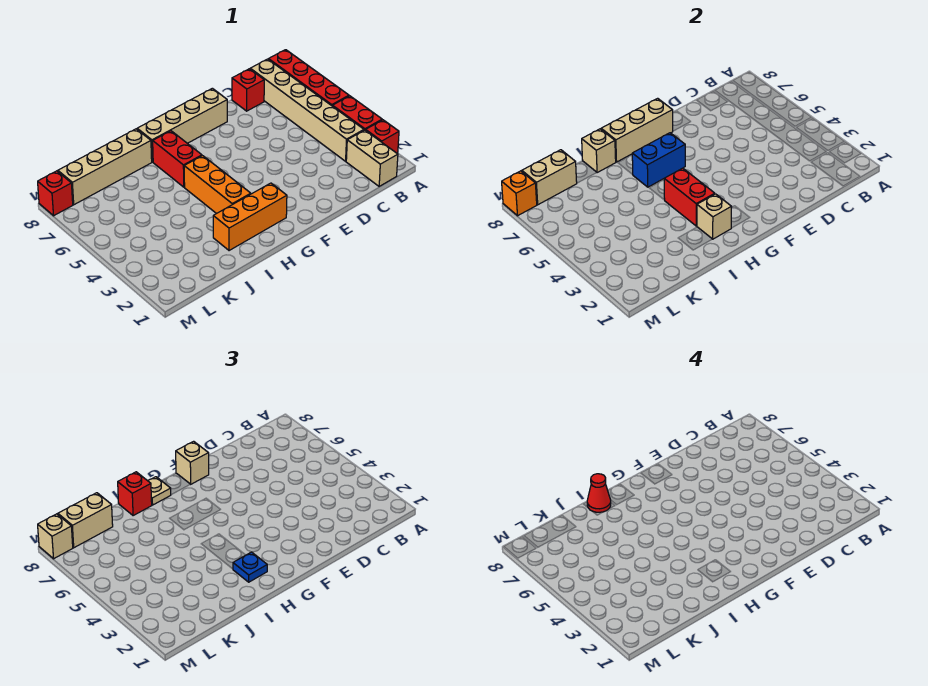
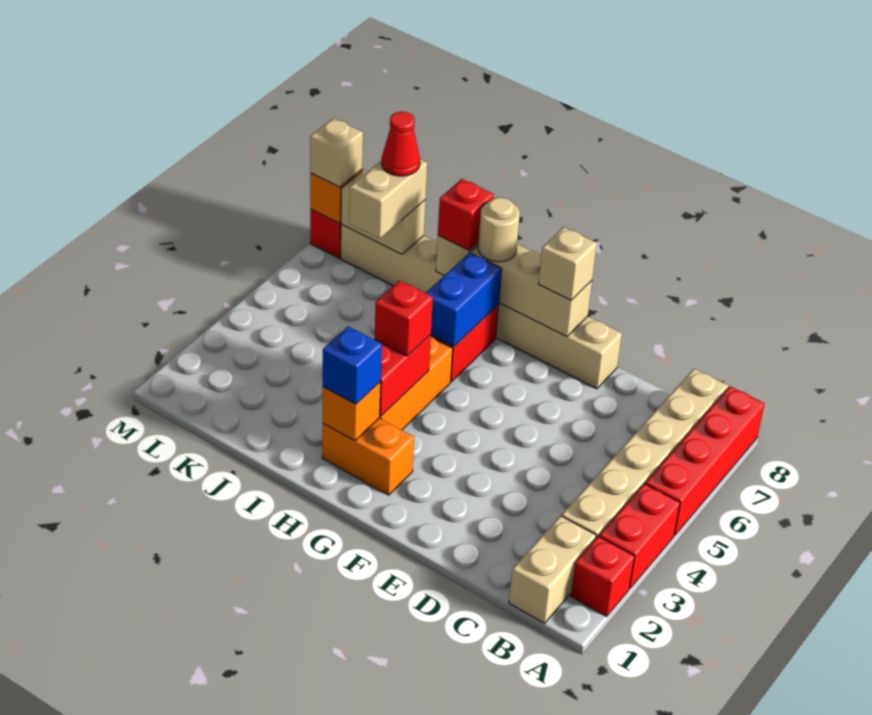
red brick C8 level 1 -> red brick H4 level 3
orange brick G2:I2 level 1 -> orange brick G2:H2 level 1
blue brick G6:H6 level 2 -> blue brick H6:H7 level 2
tan brick H2 level 2 -> orange brick H2 level 2
blue plate H2 level 3 -> blue brick H2 level 3
tan plate H8 level 3 -> tan round brick H8 level 3
red cone I8 level 4 -> red cone K8 level 4
tan brick K8:L8 level 3 -> tan brick K7:K8 level 3

